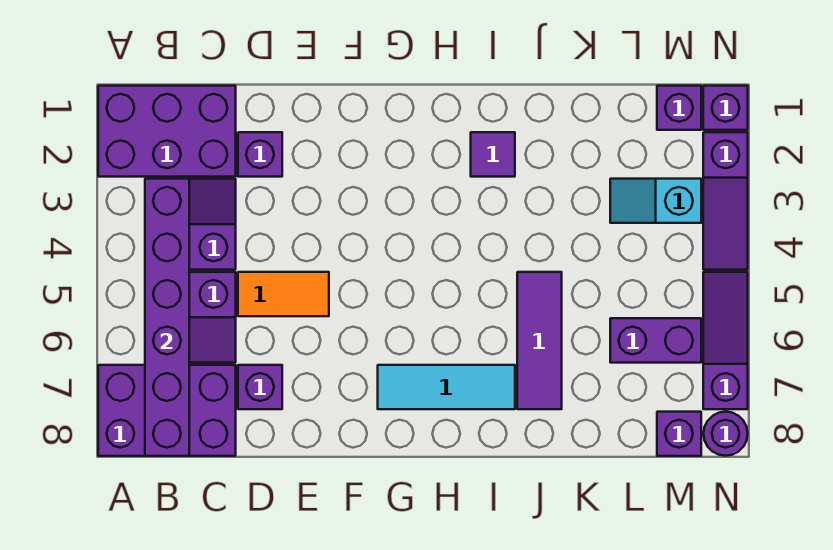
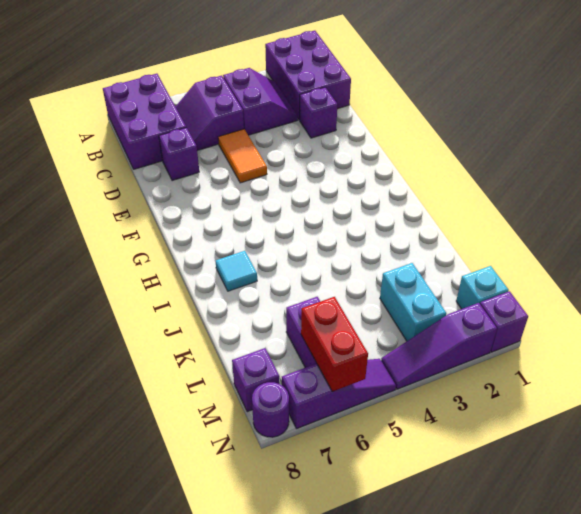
purple brick B3:B8 level 2 -> none
cyan tile G7:I7 level 1 -> cyan tile I7 level 1
purple tile I2 level 1 -> none
purple tile J5:J7 level 1 -> none
cyan slope L3:M3 level 1 top M -> cyan brick L3:M3 level 1
purple brick M1 level 1 -> cyan brick M1 level 1
none -> red brick M6:N6 level 2

